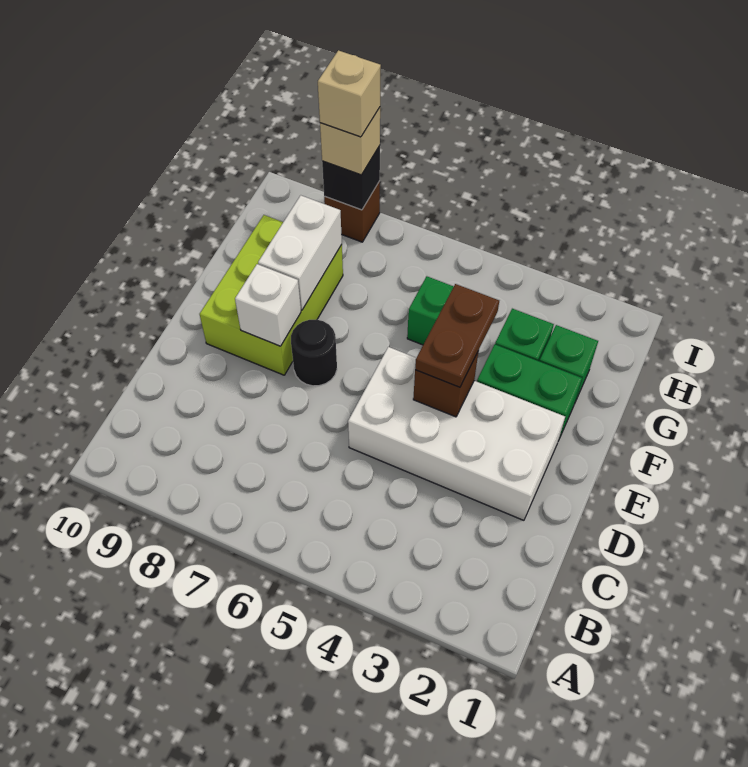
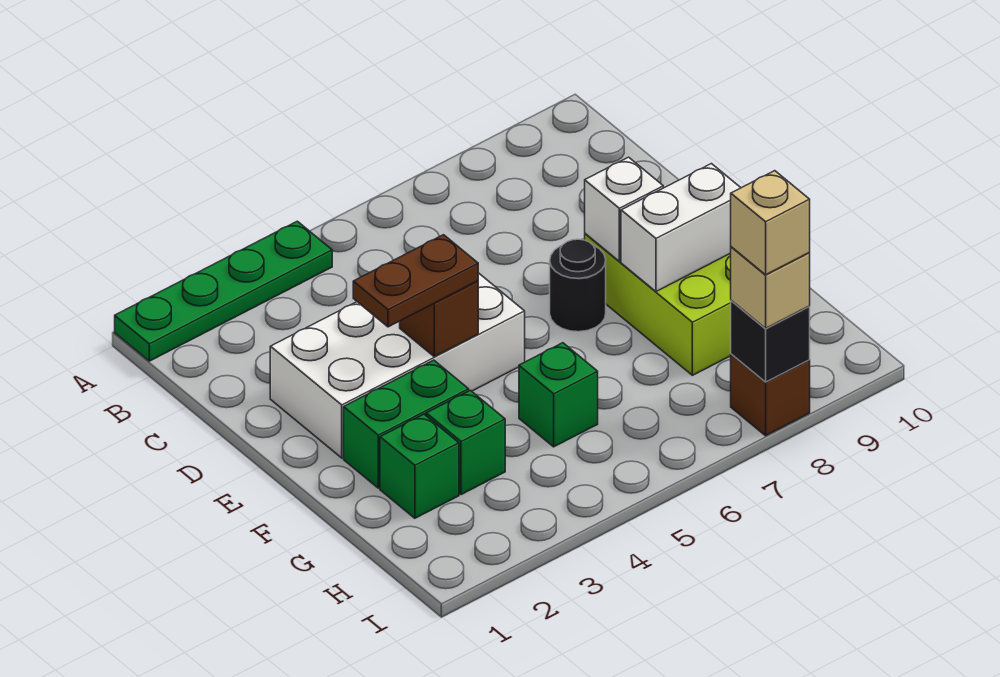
none -> green plate A1:A4 level 1
brown plate E4:F4 level 3 -> brown plate E3:E4 level 3
white brick F8:G8 level 2 -> white brick F8:F9 level 2

